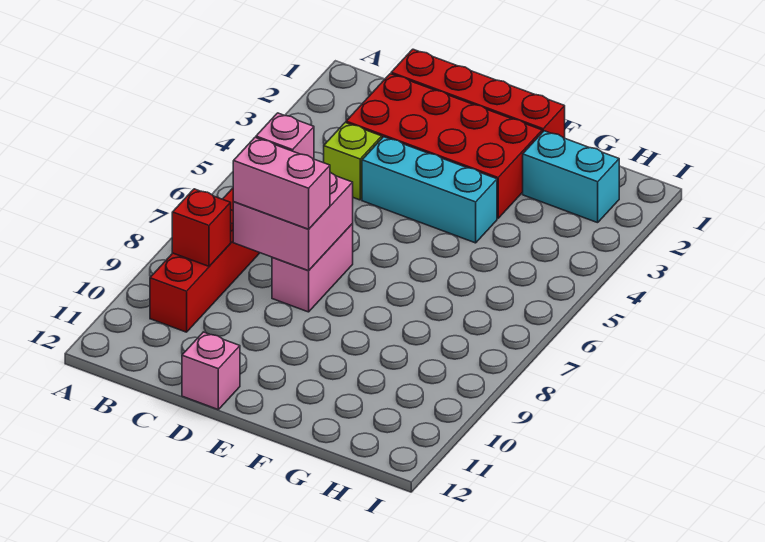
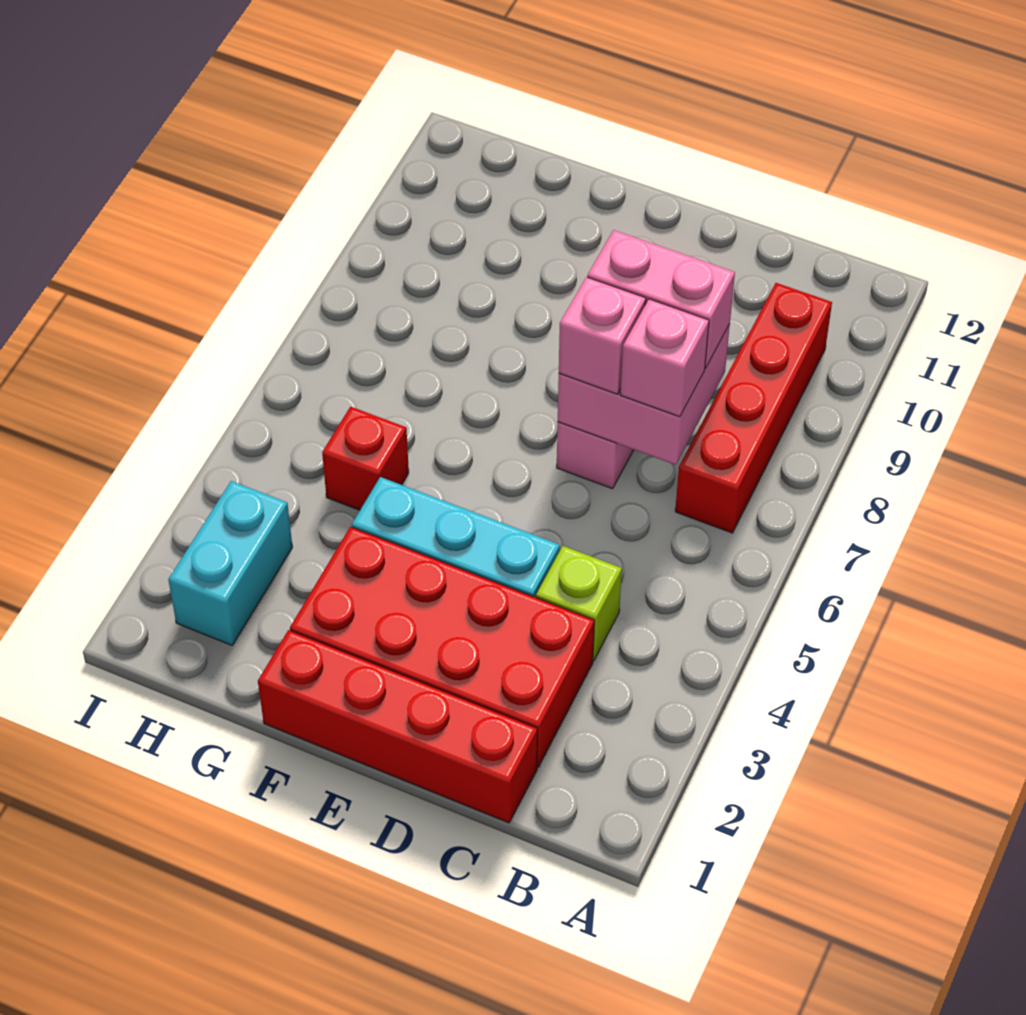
red brick B9 level 2 -> red brick G5 level 1
pink brick D12 level 1 -> pink brick D7 level 3
cyan brick G2:H2 level 1 -> cyan brick H2:H3 level 1

